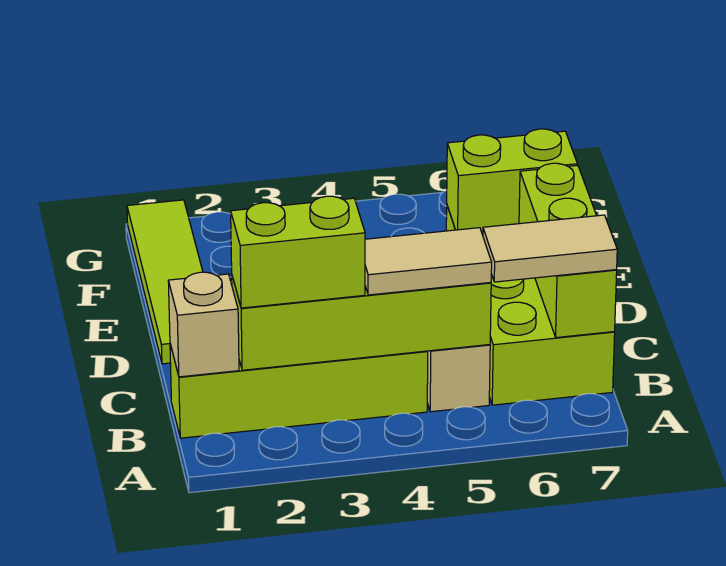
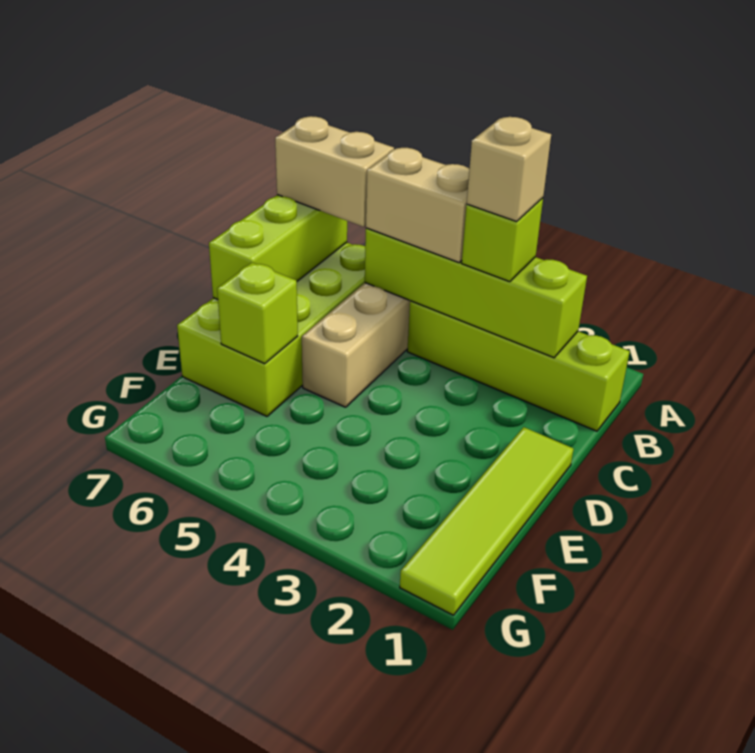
tan brick B1 level 2 -> tan brick B3 level 4
lime brick B2:B3 level 3 -> lime brick B3 level 3
tan tile B4:B5 level 3 -> tan brick B4:B5 level 3
tan tile B6:B7 level 3 -> tan brick B6:B7 level 3
lime brick E6:E7 level 2 -> lime brick E6 level 2

